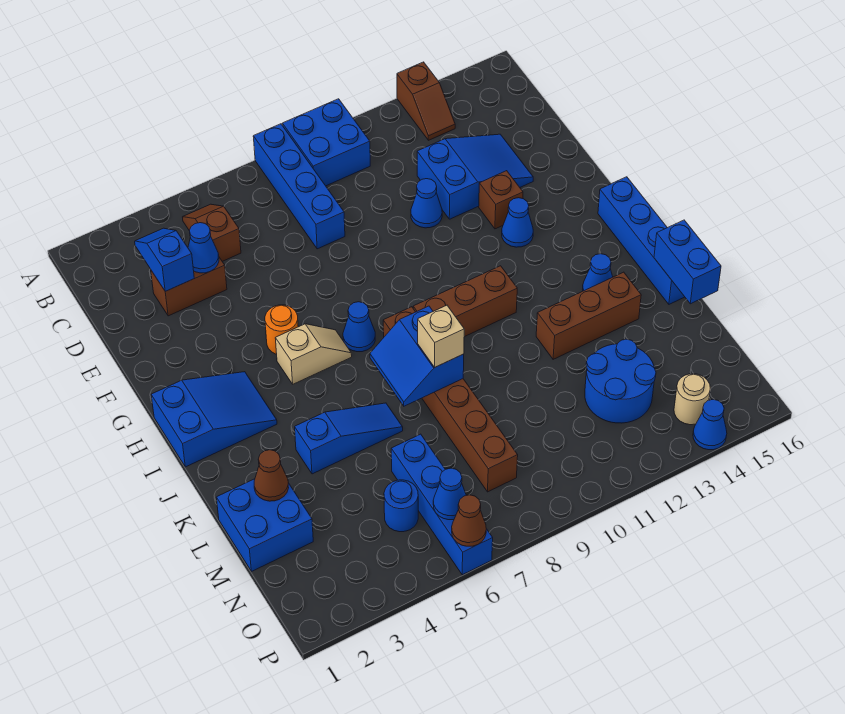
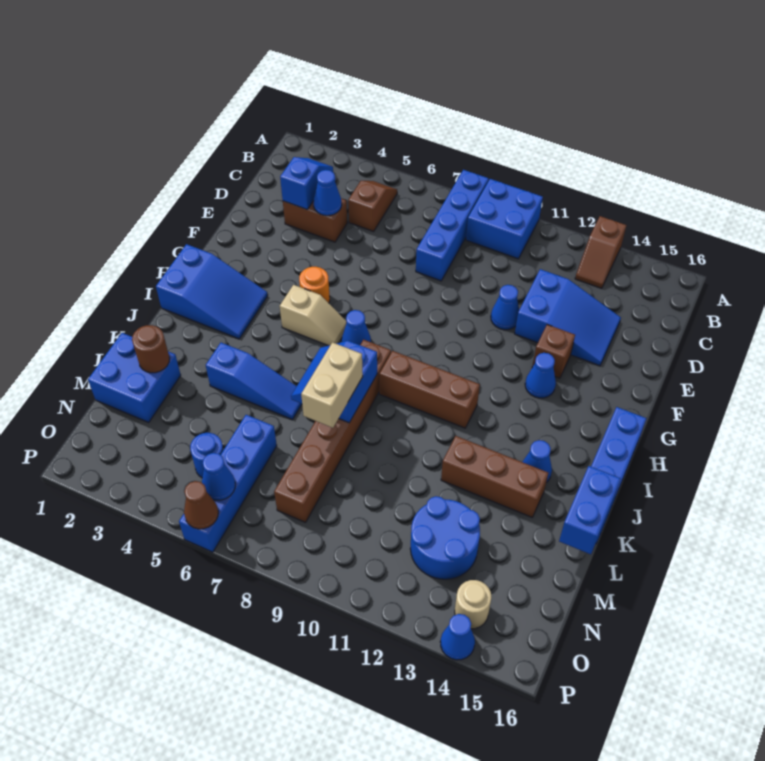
tan brick K8 level 3 -> tan brick K8:L8 level 3
brown cone L2 level 2 -> brown round brick L2 level 2

